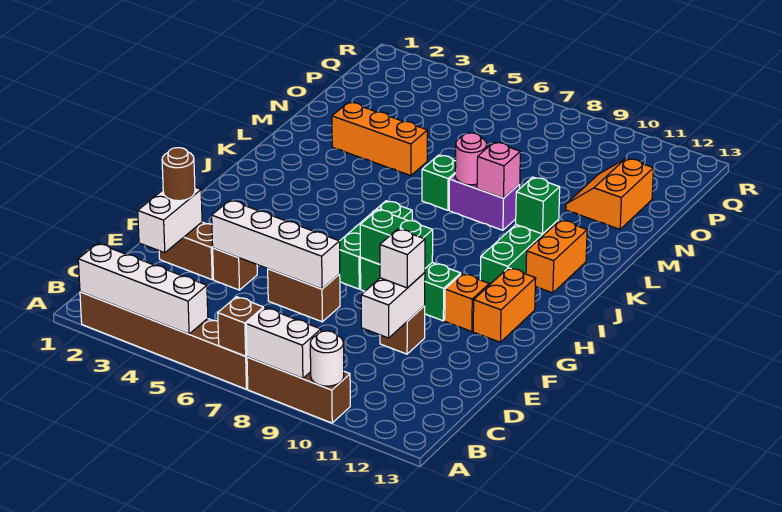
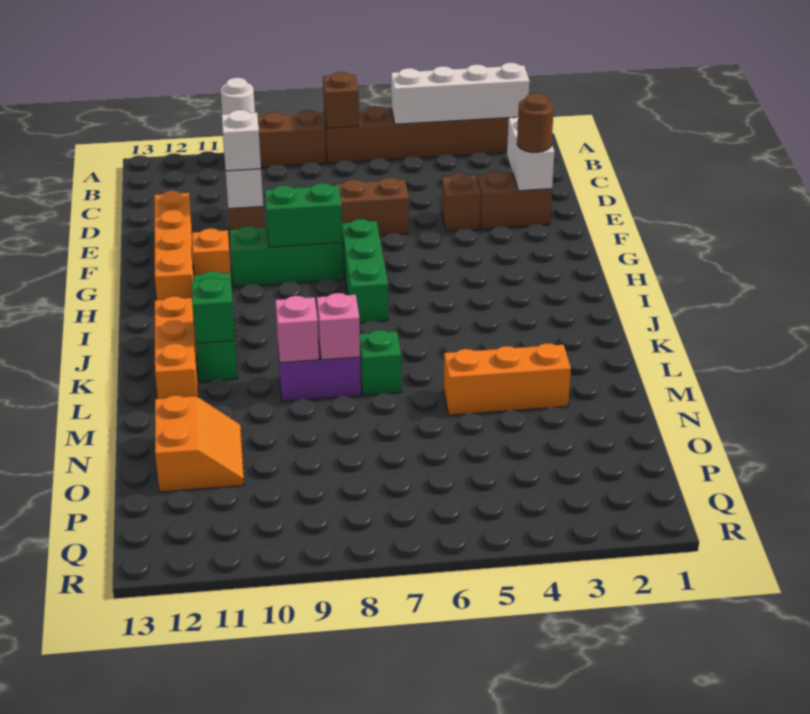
white brick A8:A9 level 2 -> none
white brick E4:E7 level 2 -> none
orange brick G12:H12 level 1 -> orange brick E12:H12 level 1
orange brick J12:K12 level 1 -> orange brick J12:L12 level 1
pink round brick L8 level 2 -> pink brick L8 level 2

